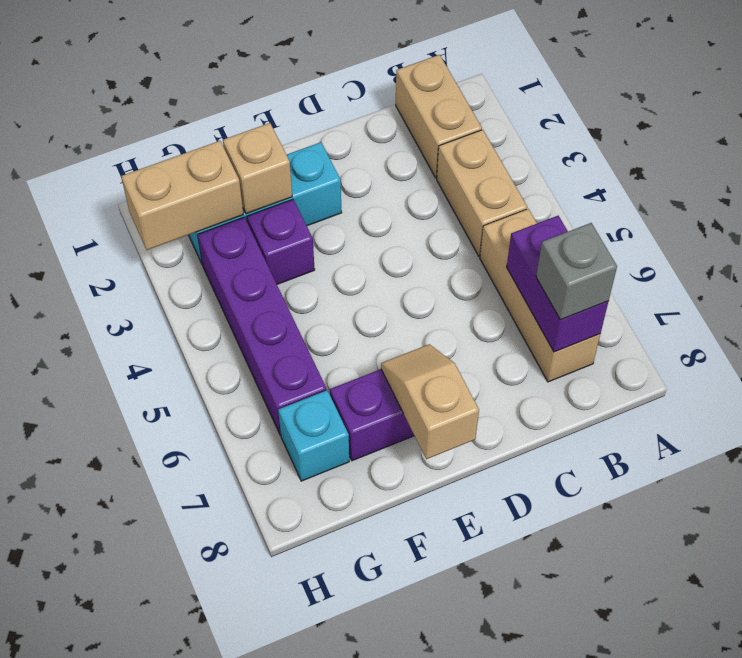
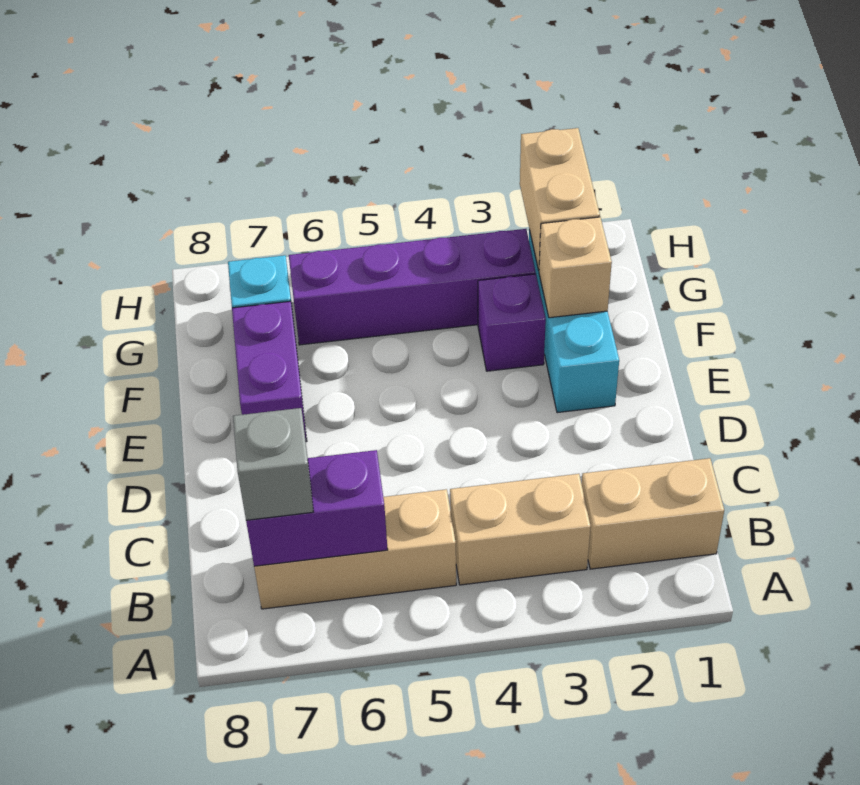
tan slope E7:E8 level 2 top 8 -> none

